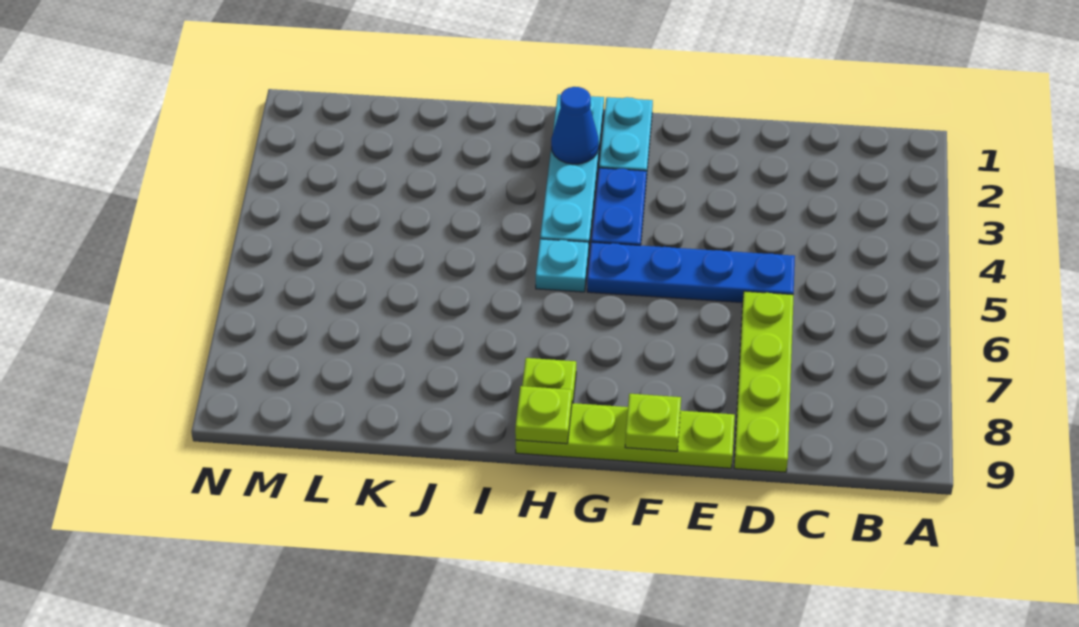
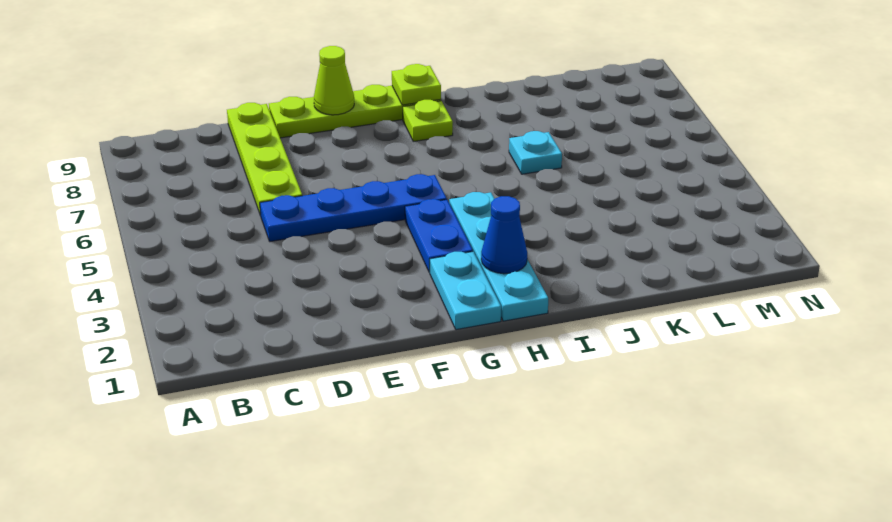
lime plate F9 level 2 -> lime cone F9 level 2
cyan plate H5 level 1 -> cyan plate J6 level 1

